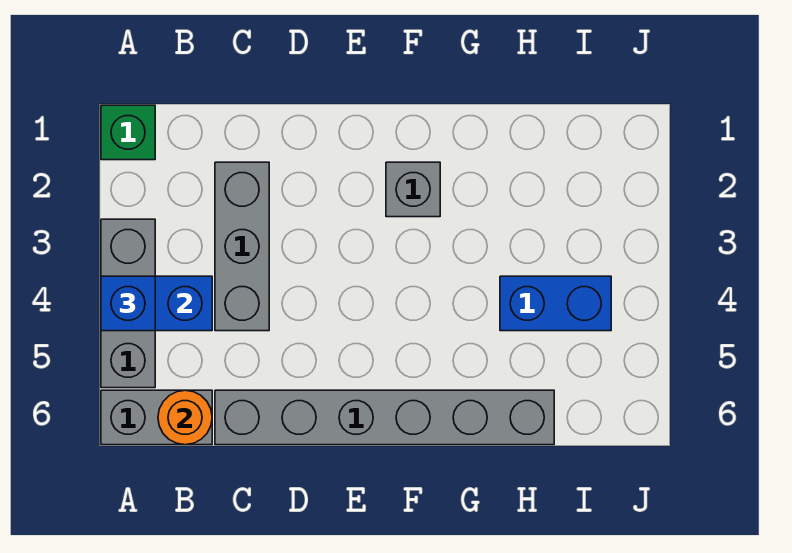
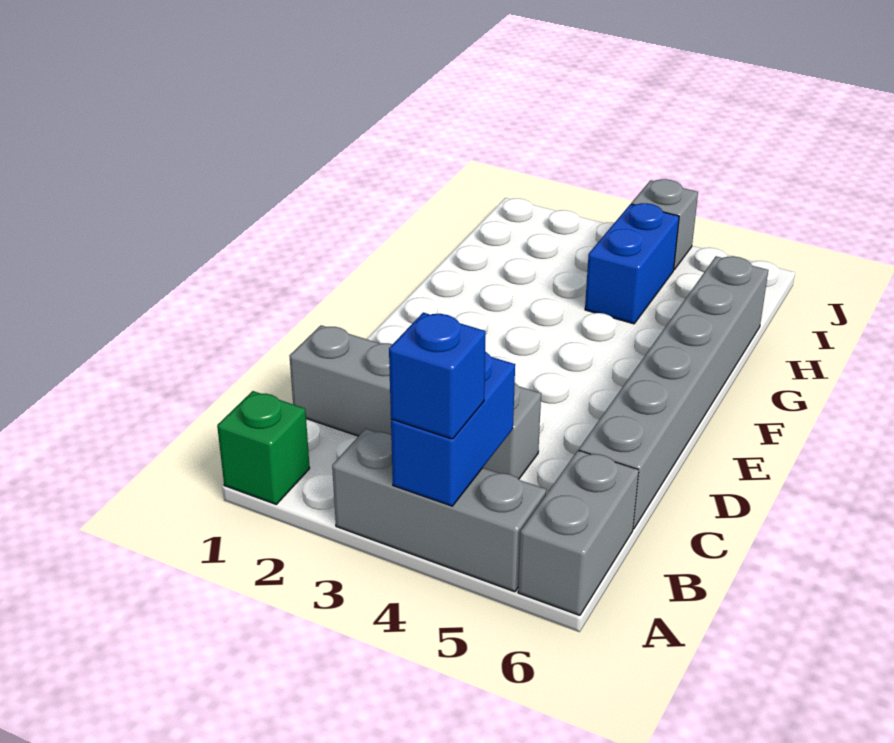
orange round brick B6 level 2 -> none
grey brick C2:C4 level 1 -> grey brick C1:C4 level 1
grey brick F2 level 1 -> grey brick J4 level 1

